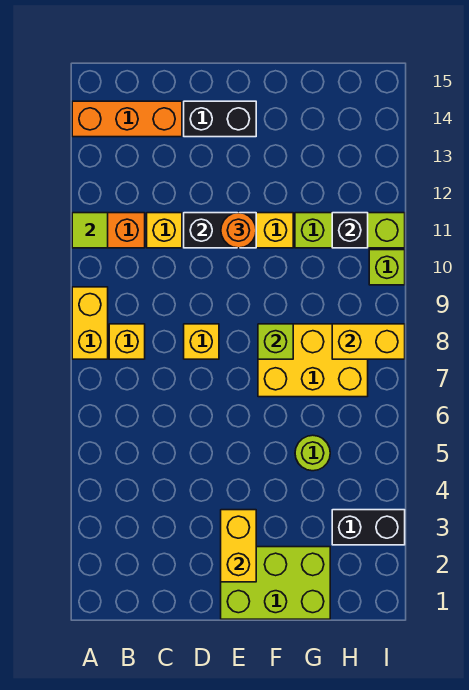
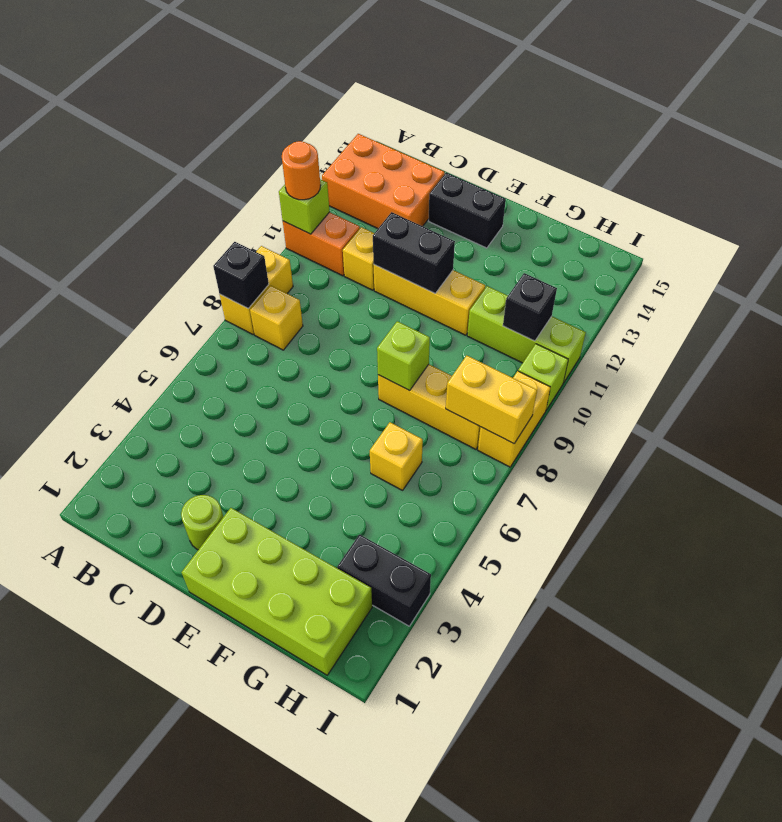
none -> black brick A8 level 2
lime tile A11 level 2 -> lime brick A11 level 2
orange brick A14:C14 level 1 -> orange brick A13:C14 level 1
yellow brick D8 level 1 -> yellow brick G6 level 1
lime brick E1:G2 level 1 -> lime brick E1:H2 level 1
yellow brick E2:E3 level 2 -> yellow brick I8:I9 level 1
orange round brick E11 level 3 -> orange round brick A11 level 3
yellow brick F7:H8 level 1 -> yellow brick F8:H8 level 1
lime round brick G5 level 1 -> lime round brick D2 level 1

